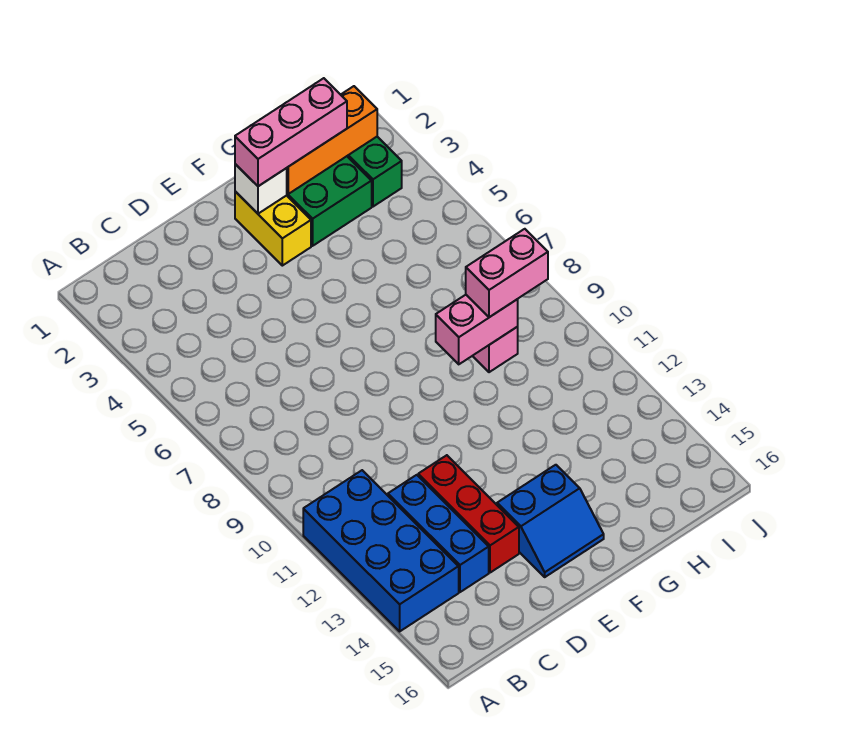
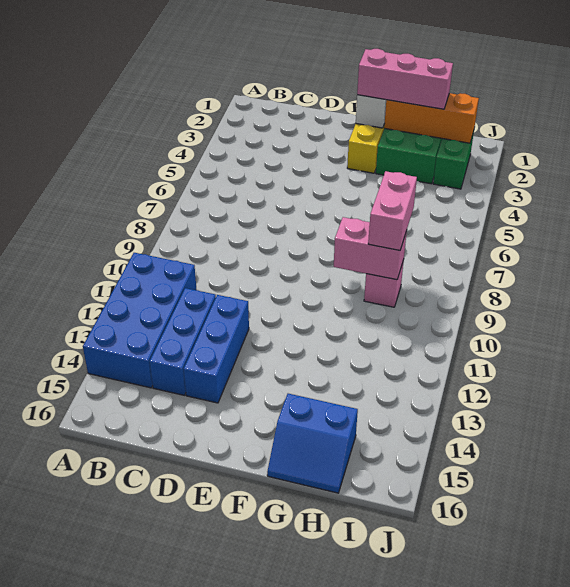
red brick D12:D14 level 1 -> blue brick D12:D14 level 1
blue slope E14:F15 level 1 top 14 -> blue slope G15:H16 level 1 top 15
pink brick H9:I9 level 3 -> pink brick H8:H9 level 3

